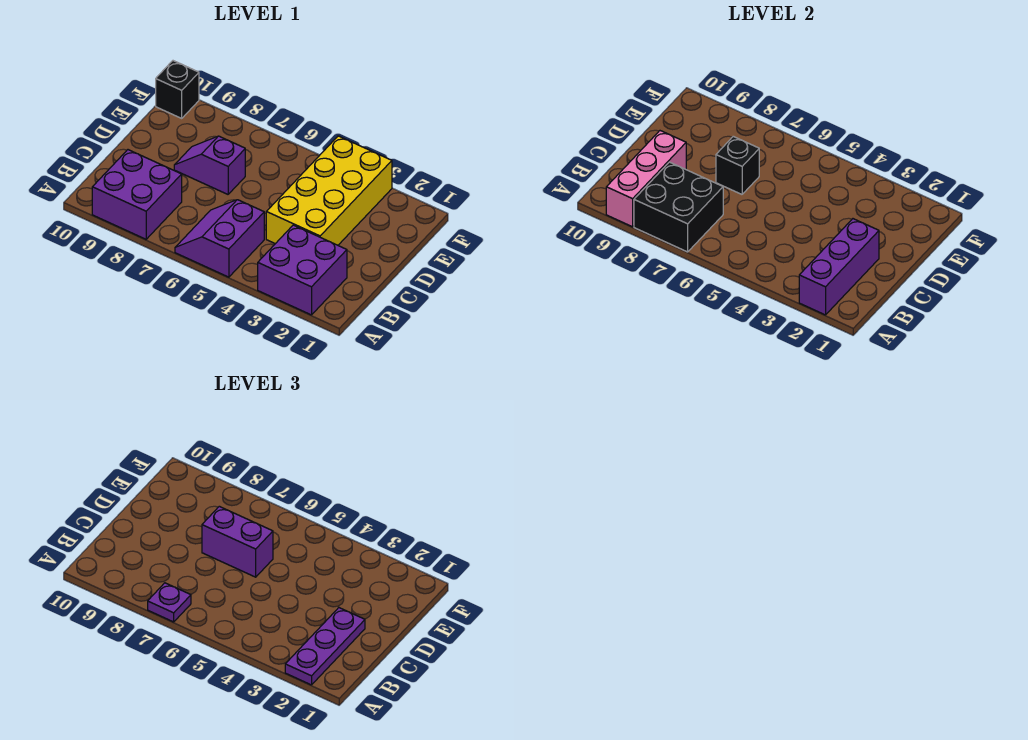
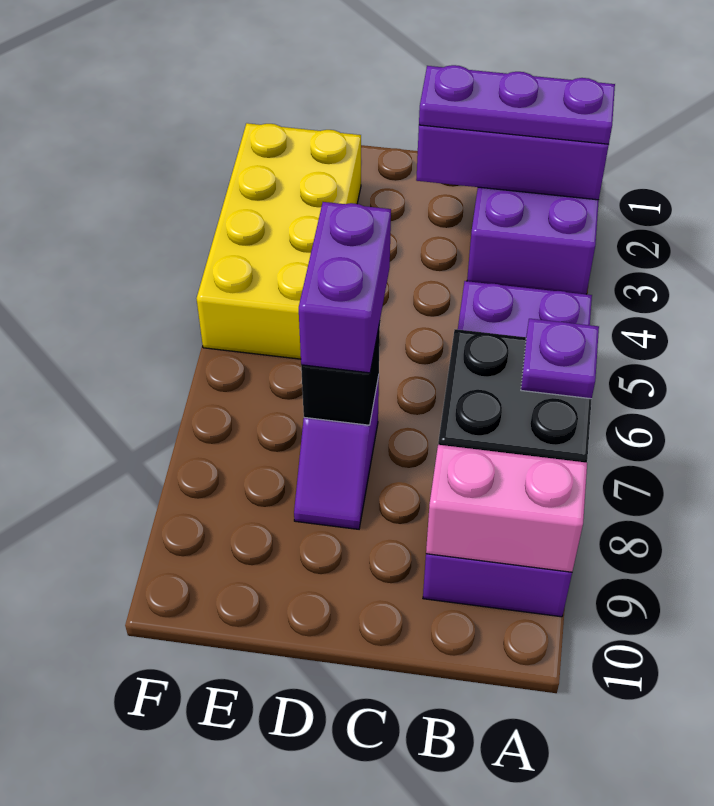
pink brick A9:C9 level 2 -> pink brick A9:B9 level 2
yellow brick C3:F4 level 1 -> yellow brick E2:F5 level 1
black brick F10 level 1 -> none

